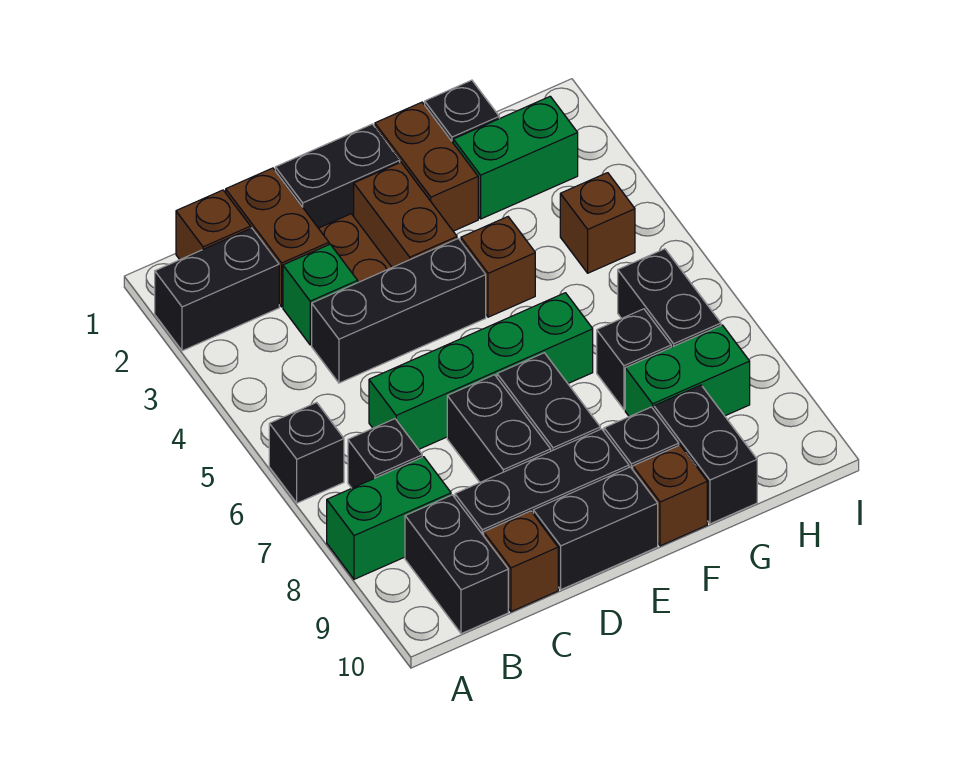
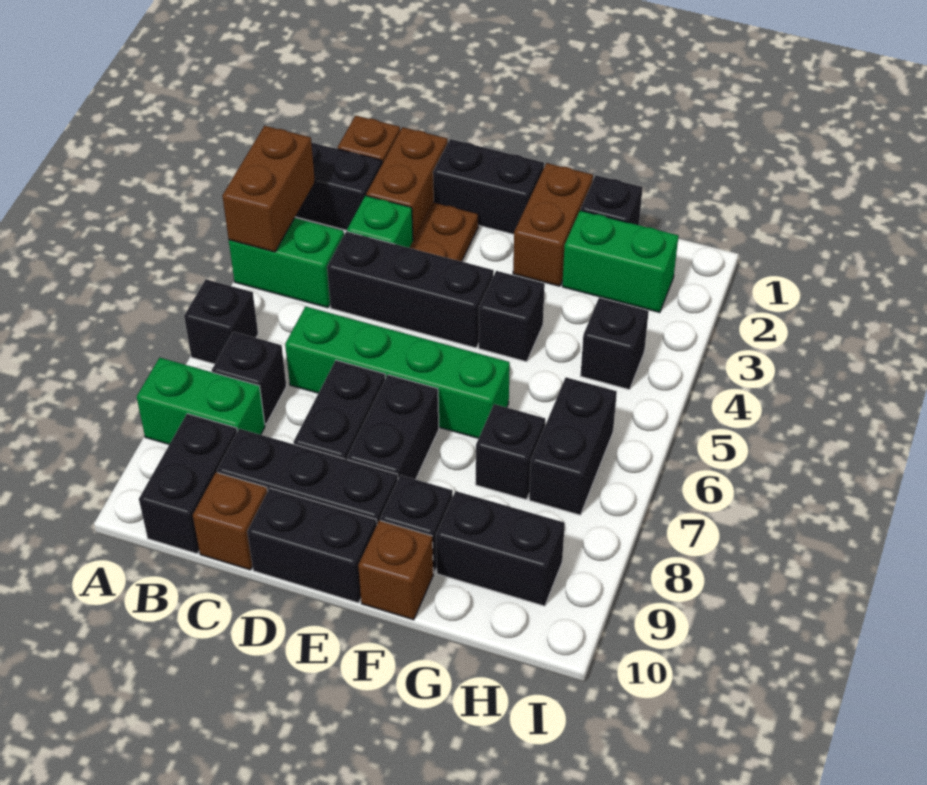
brown brick E2:E3 level 1 -> brown brick A3:A4 level 2
brown brick F4 level 1 -> black brick F4 level 1
green brick G8:H8 level 1 -> green brick A4:B4 level 1
black brick G9:G10 level 1 -> black brick G9:H9 level 1
brown brick H4 level 1 -> black brick H4 level 1

